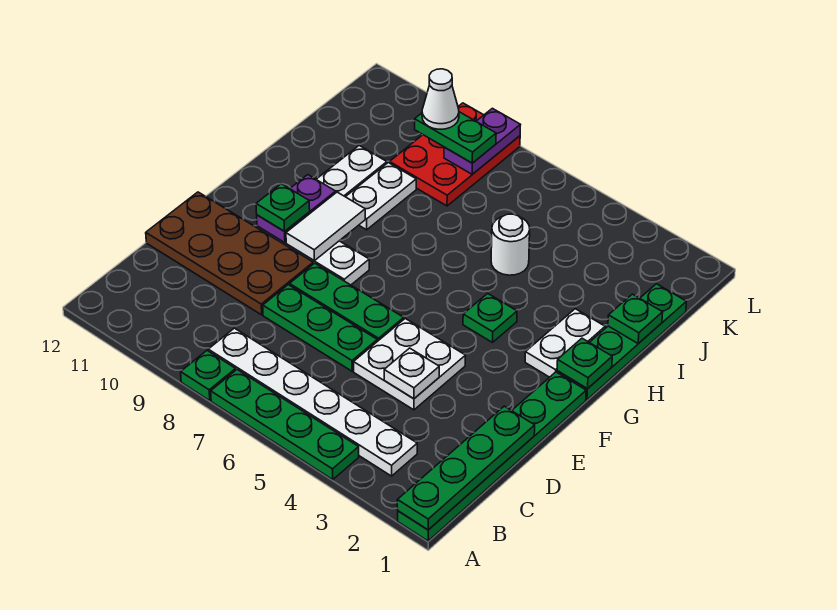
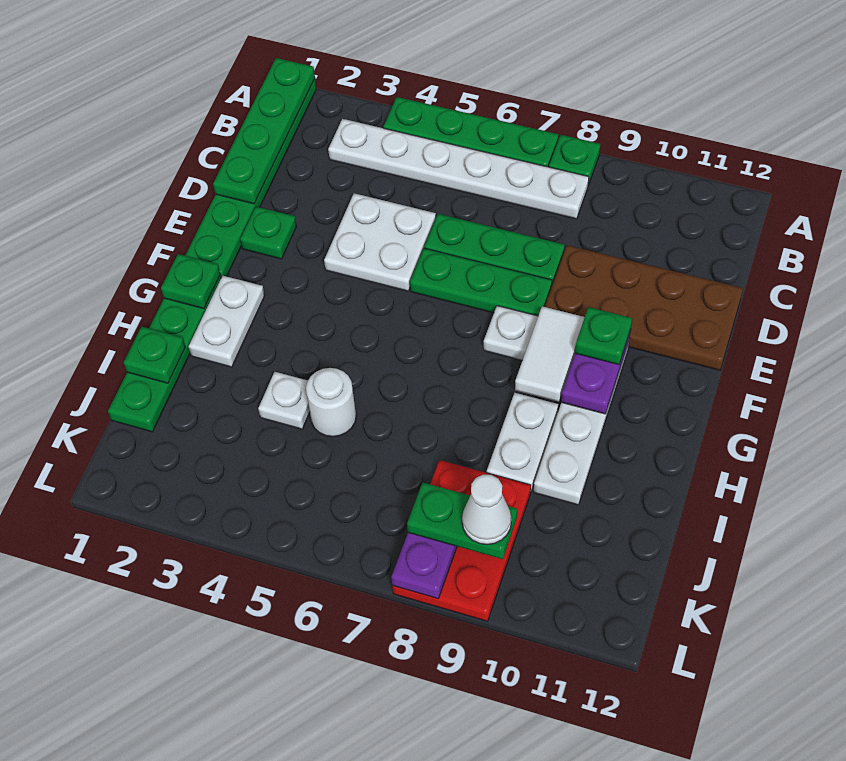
white plate D4 level 2 -> white plate I4 level 1
green plate G4 level 1 -> green plate E2 level 1

